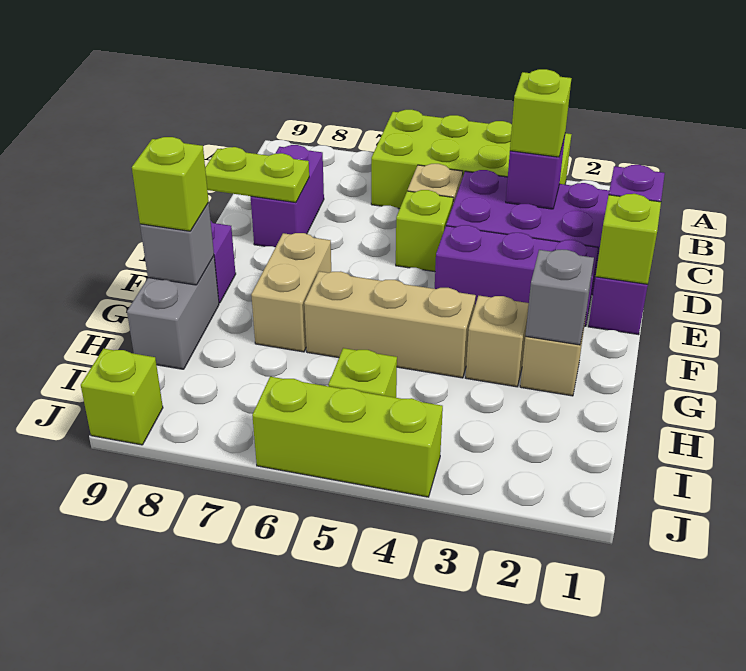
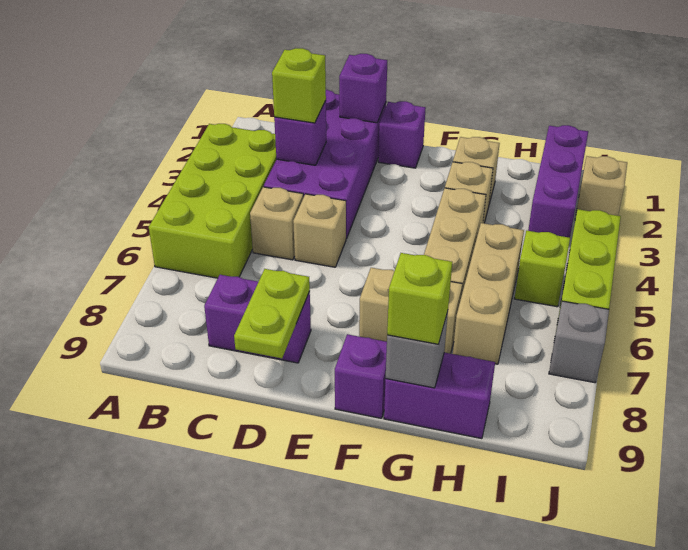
lime brick D5 level 1 -> tan brick D5 level 1
lime brick E1 level 2 -> none
purple brick E2:E4 level 1 -> purple brick I1:I3 level 1
grey brick G2 level 2 -> grey brick J7 level 1
grey brick G9:H9 level 1 -> purple brick G9:H9 level 1
none -> tan brick H5:H7 level 1
none -> tan brick J2 level 1
lime brick J9 level 1 -> none

